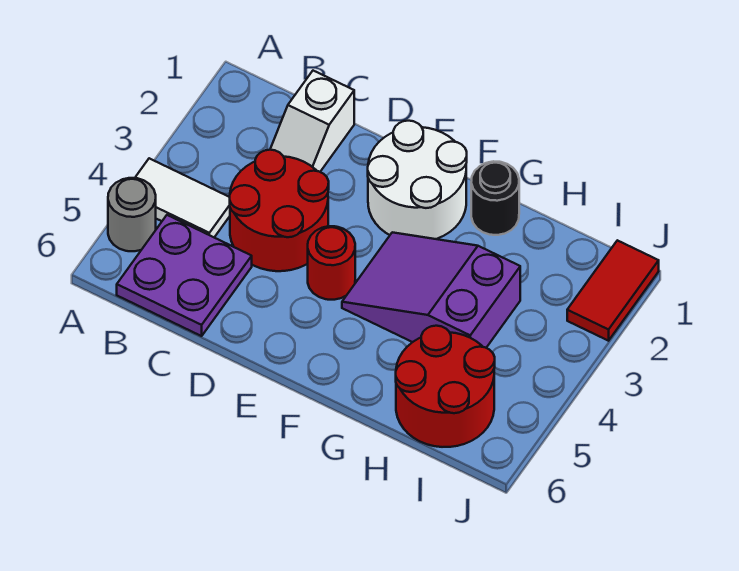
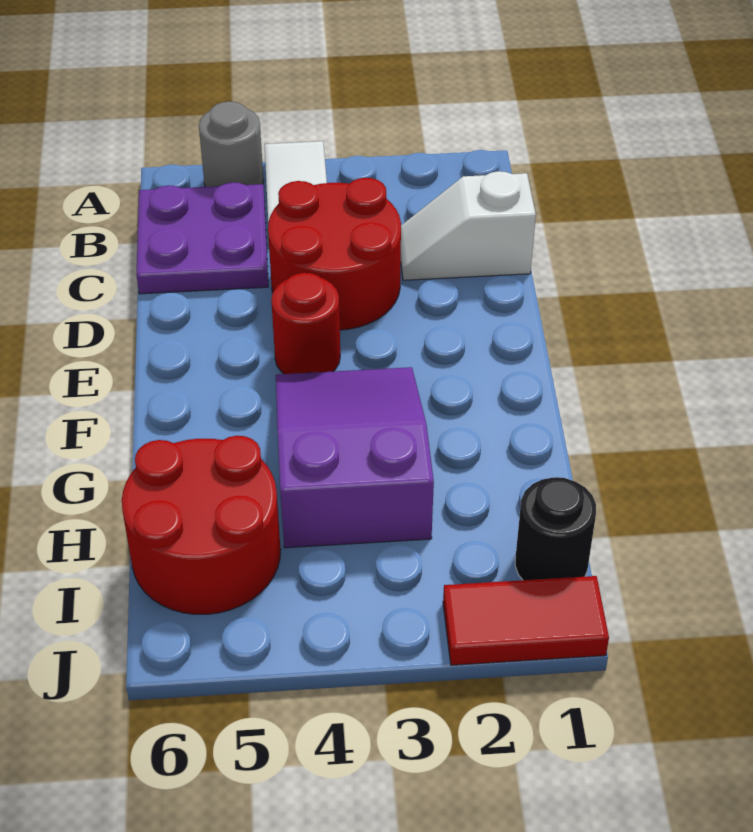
white round brick E1:F2 level 1 -> none
black round brick G1 level 1 -> black round brick I1 level 1

